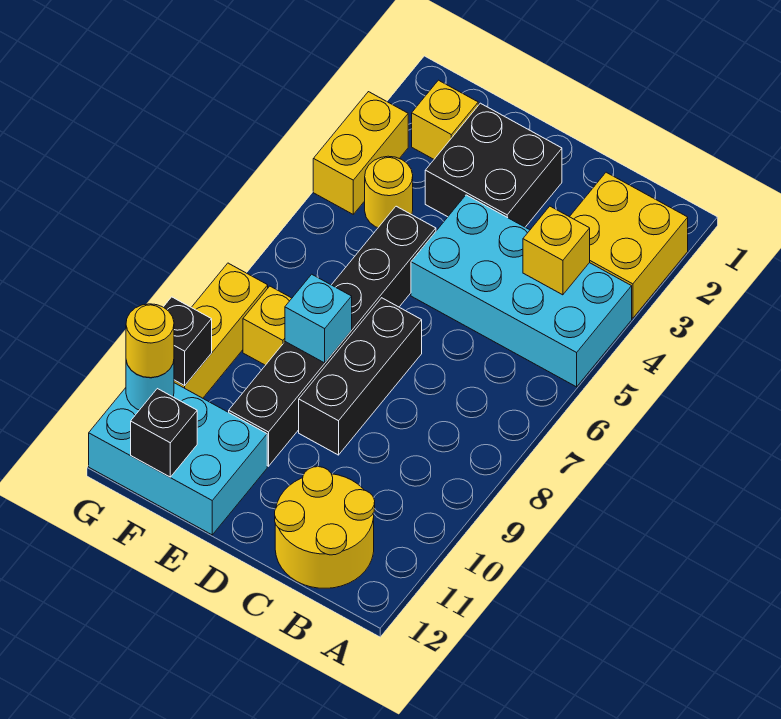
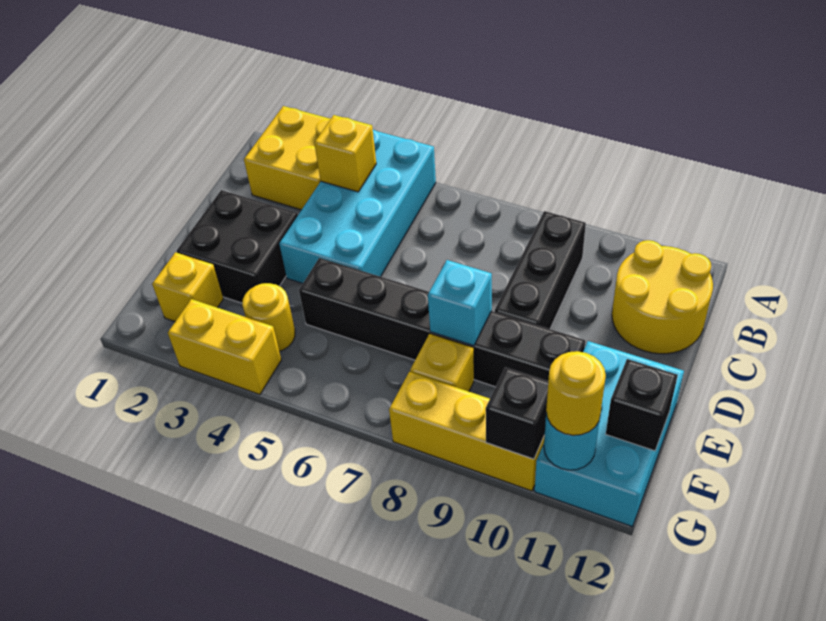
black brick D7:D9 level 1 -> black brick B9:D9 level 1

